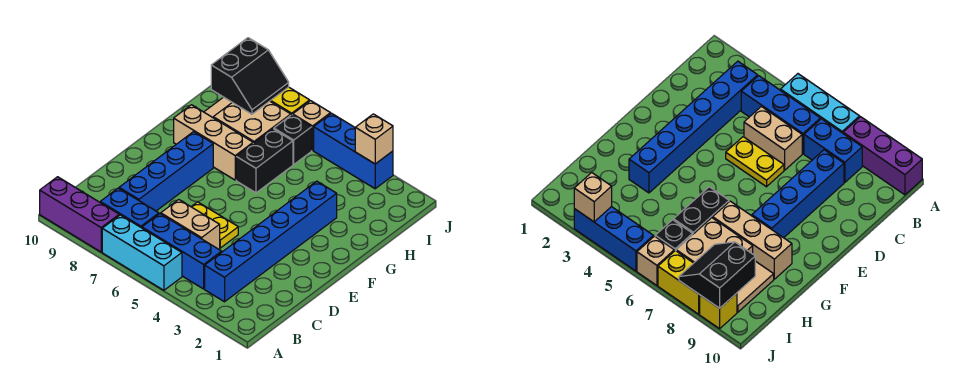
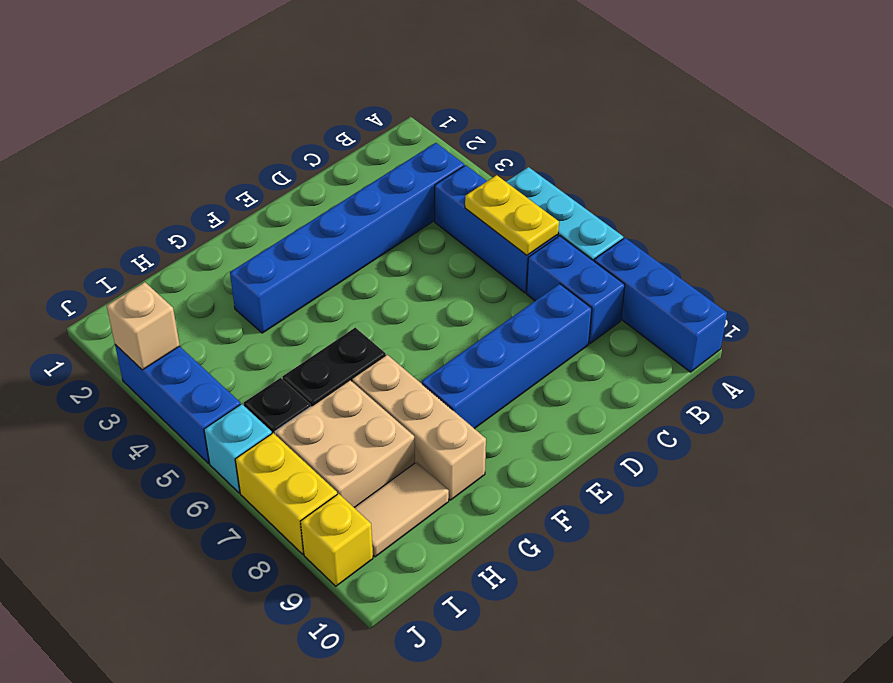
purple brick A8:A10 level 1 -> blue brick A8:A10 level 1
tan brick C5:C6 level 1 -> none
yellow plate D5:D6 level 1 -> yellow plate B5:B6 level 2
black slope I8:J9 level 2 top 9 -> none
tan brick J6 level 1 -> cyan brick J6 level 1

